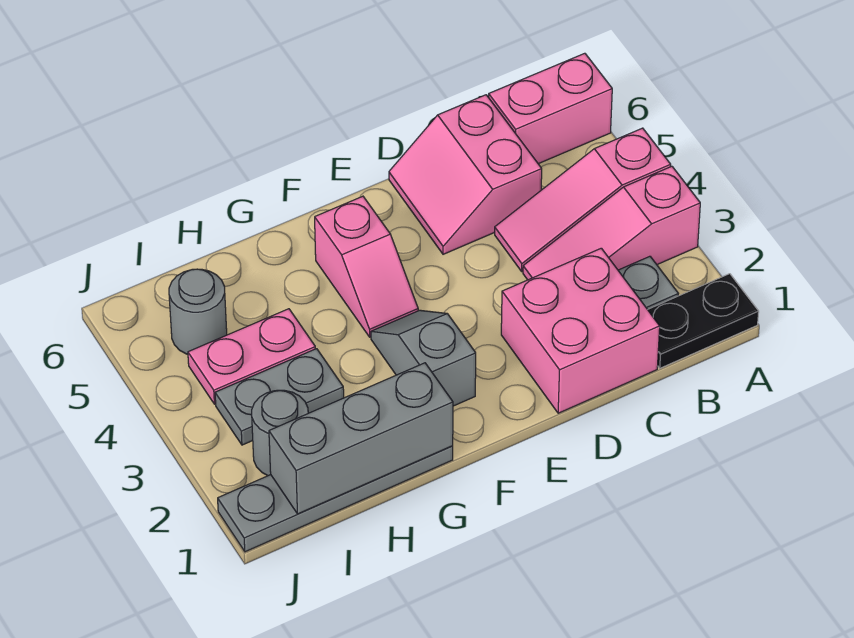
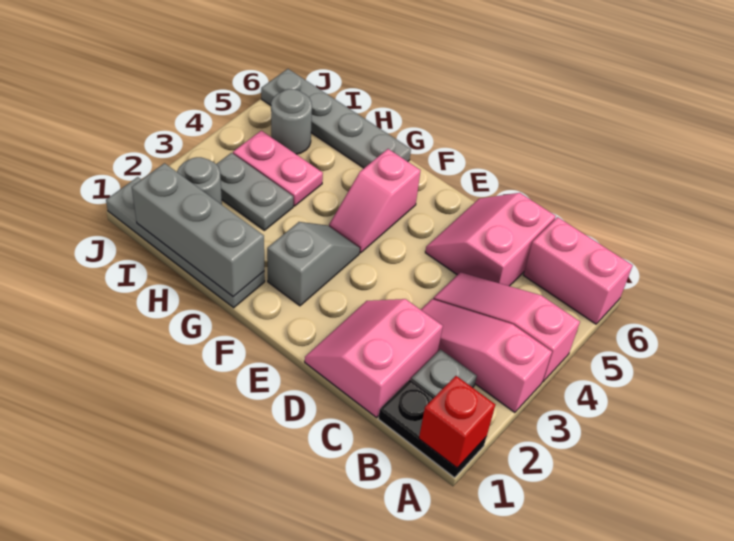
none -> red brick A1 level 2
pink brick C1:D2 level 1 -> pink slope C1:D2 level 1 top C
none -> grey plate G6:J6 level 1

